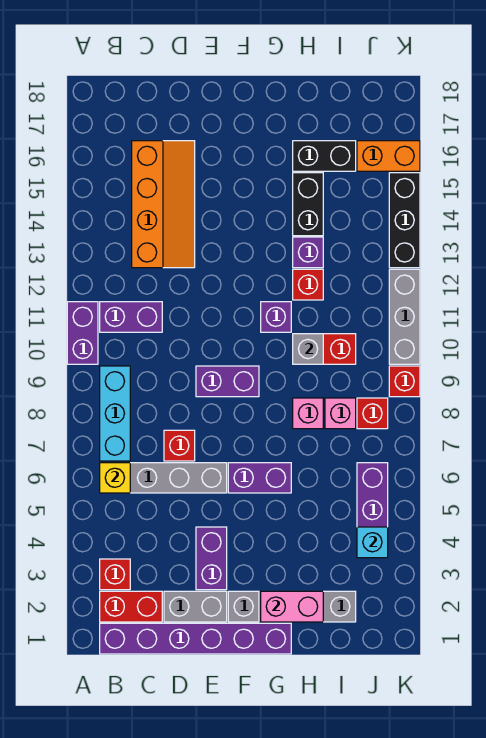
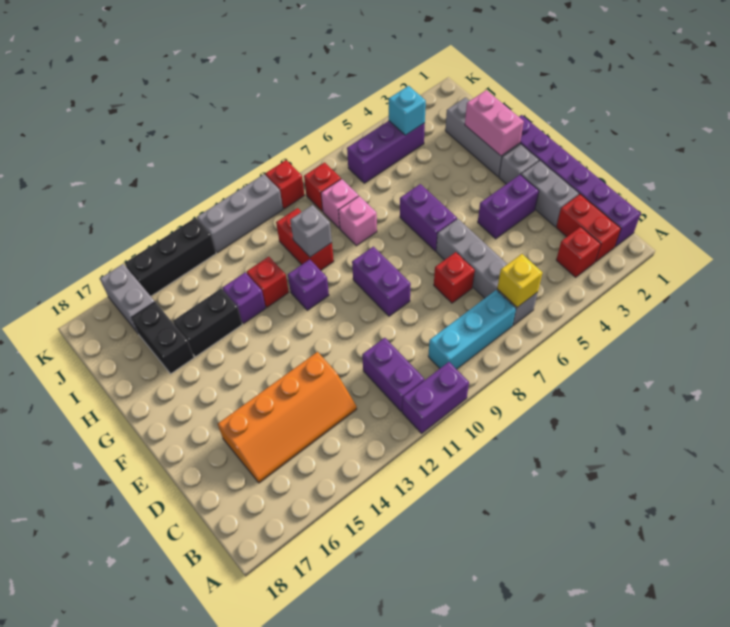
orange slope C13:D16 level 1 top C -> orange slope C13:D16 level 1 top D
orange brick J16:K16 level 1 -> grey brick J16:K16 level 1

